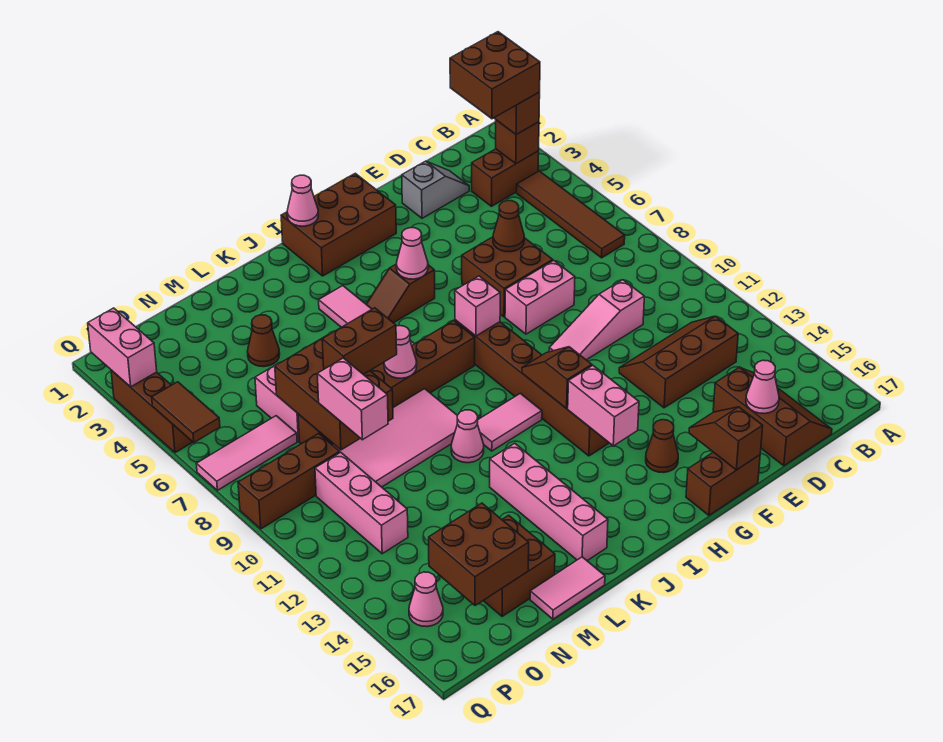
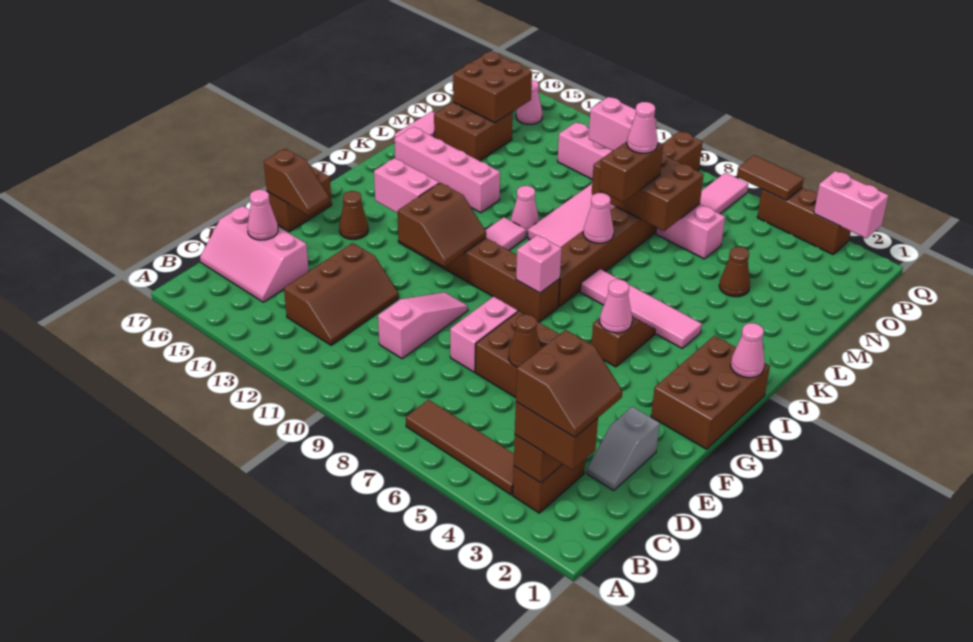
brown brick B2:C3 level 4 -> brown slope B2:C3 level 4 top 3
brown slope C15:D17 level 1 top D -> pink slope C15:D17 level 1 top D
brown slope H11:H12 level 2 top 12 -> brown slope G11:H12 level 2 top 12
none -> pink cone M8 level 4

